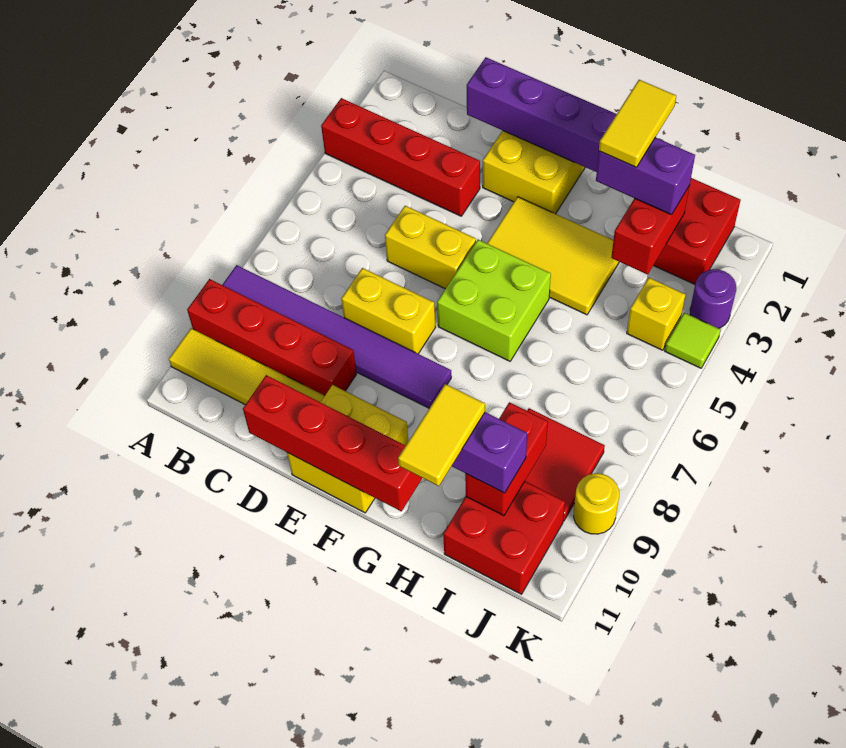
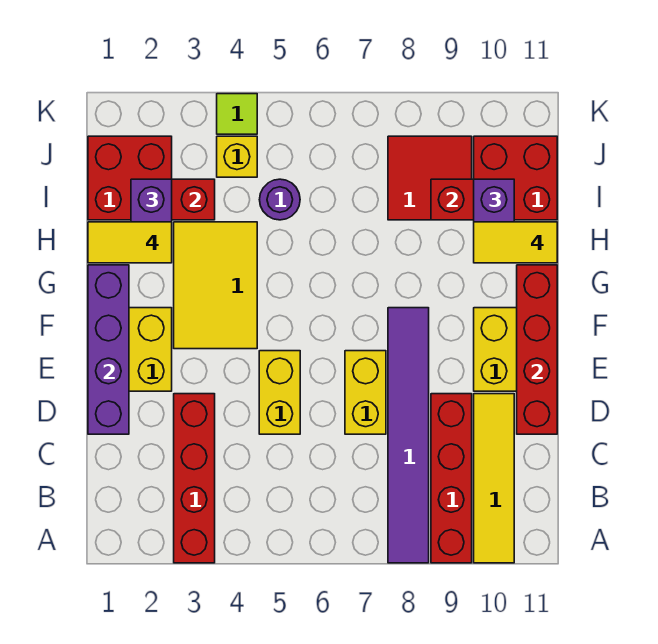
lime brick F5:G6 level 1 -> none
purple round brick K3 level 1 -> purple round brick I5 level 1
yellow round brick K9 level 1 -> none

